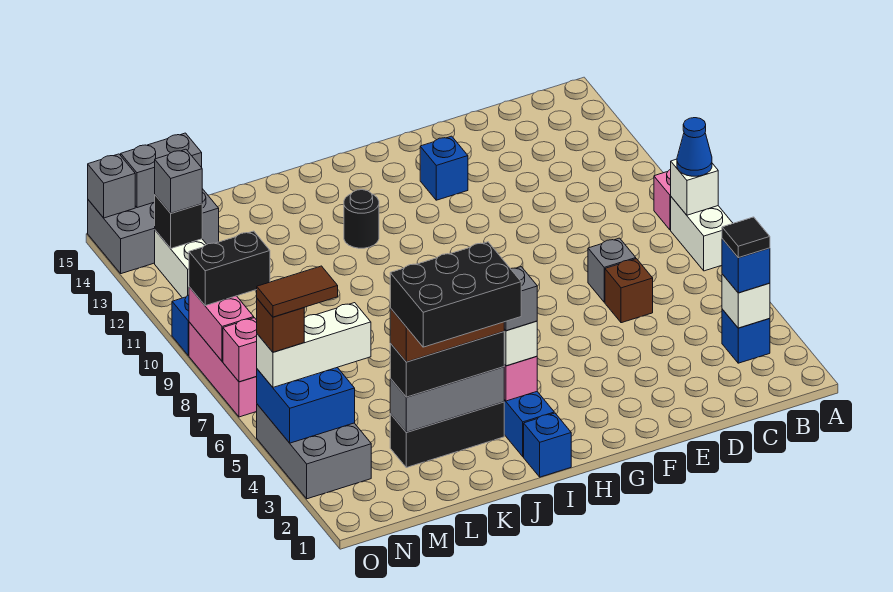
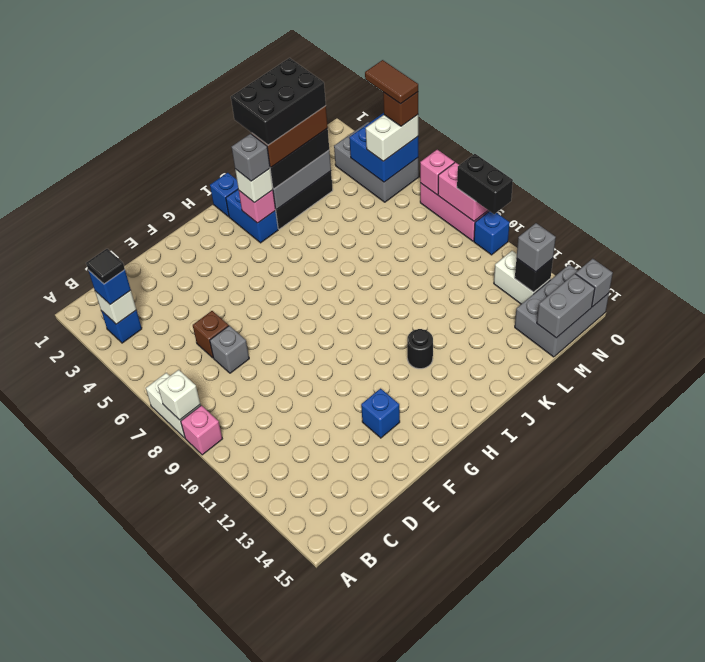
blue cone A8 level 3 -> none
white brick M5:O5 level 3 -> white brick N5:O5 level 3
brown tile N5:O5 level 5 -> brown tile O4:O5 level 5
black brick N9:O9 level 3 -> black brick O9:O10 level 3

